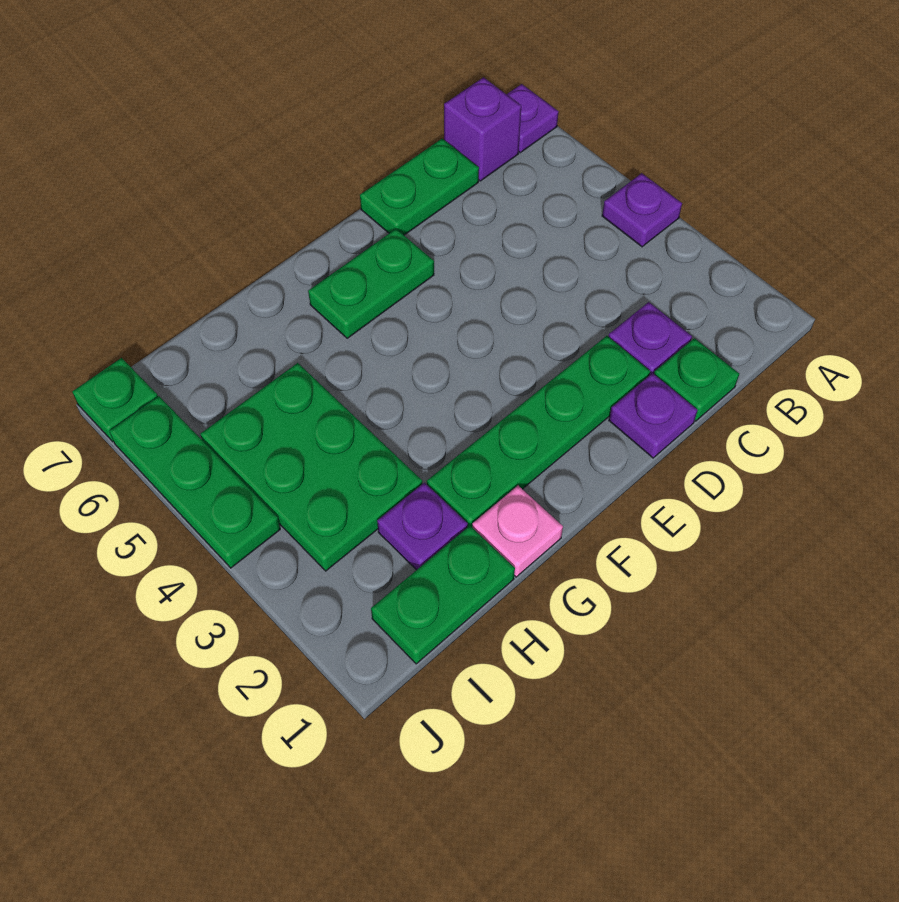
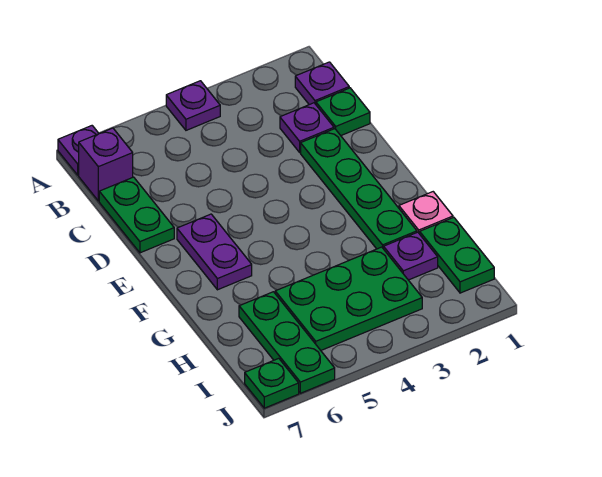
purple plate D1 level 1 -> purple plate B1 level 1
green plate E6:F6 level 1 -> purple plate E6:F6 level 1
green plate J4:J6 level 1 -> green plate H6:J6 level 1

